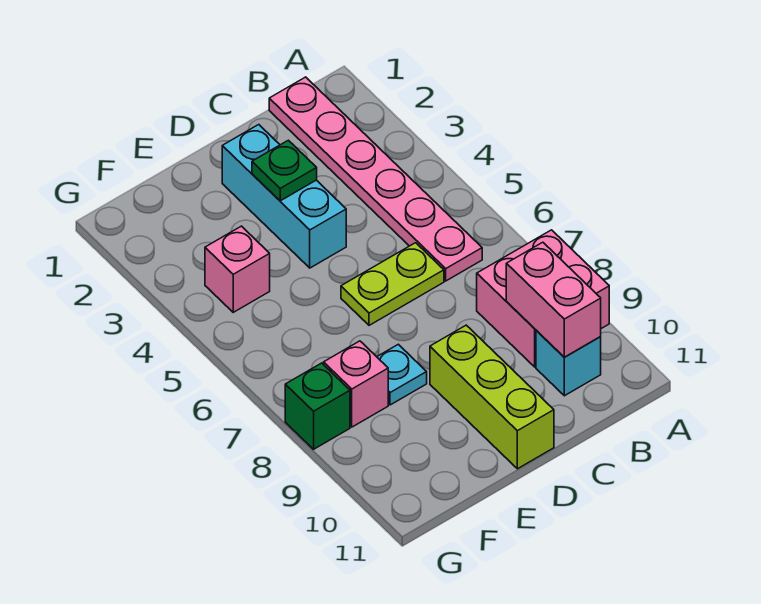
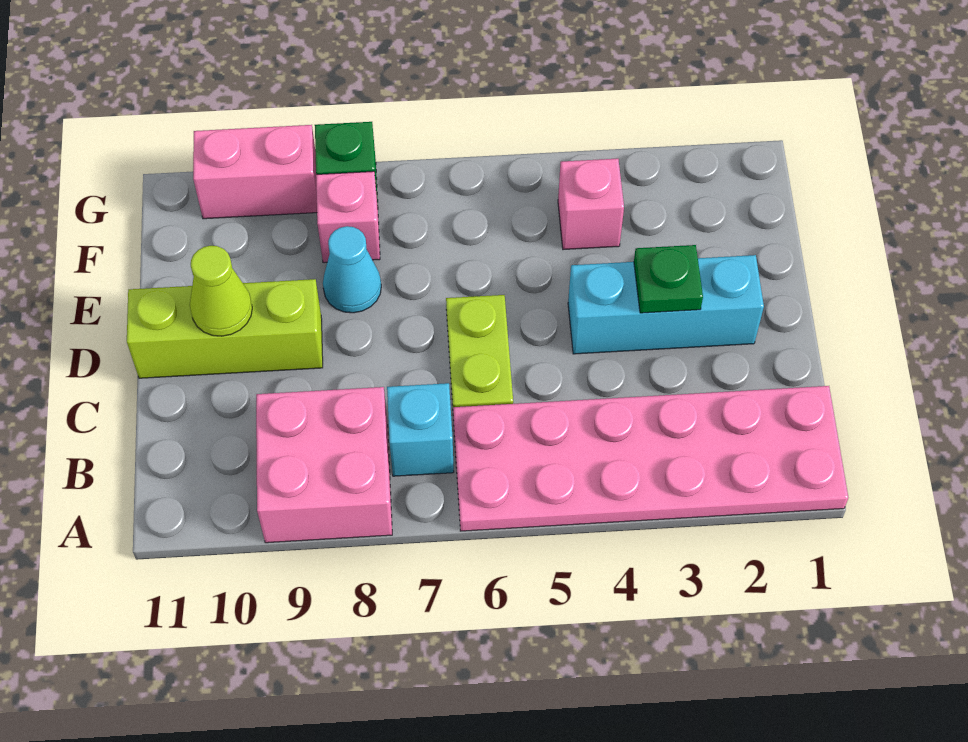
pink plate B1:B6 level 1 -> pink plate A1:B6 level 1
pink brick B9:B10 level 2 -> pink brick G9:G10 level 1
cyan brick B10 level 1 -> cyan brick B7 level 1
none -> lime cone D10 level 2
cyan plate E8 level 1 -> cyan cone E8 level 1

